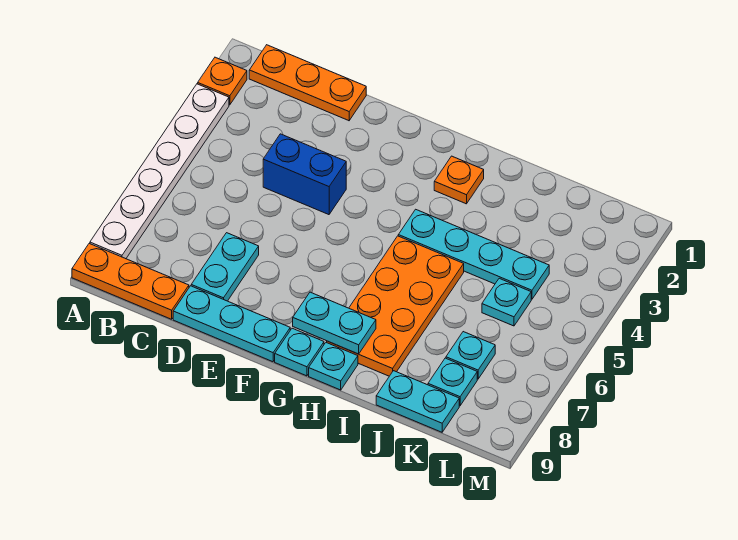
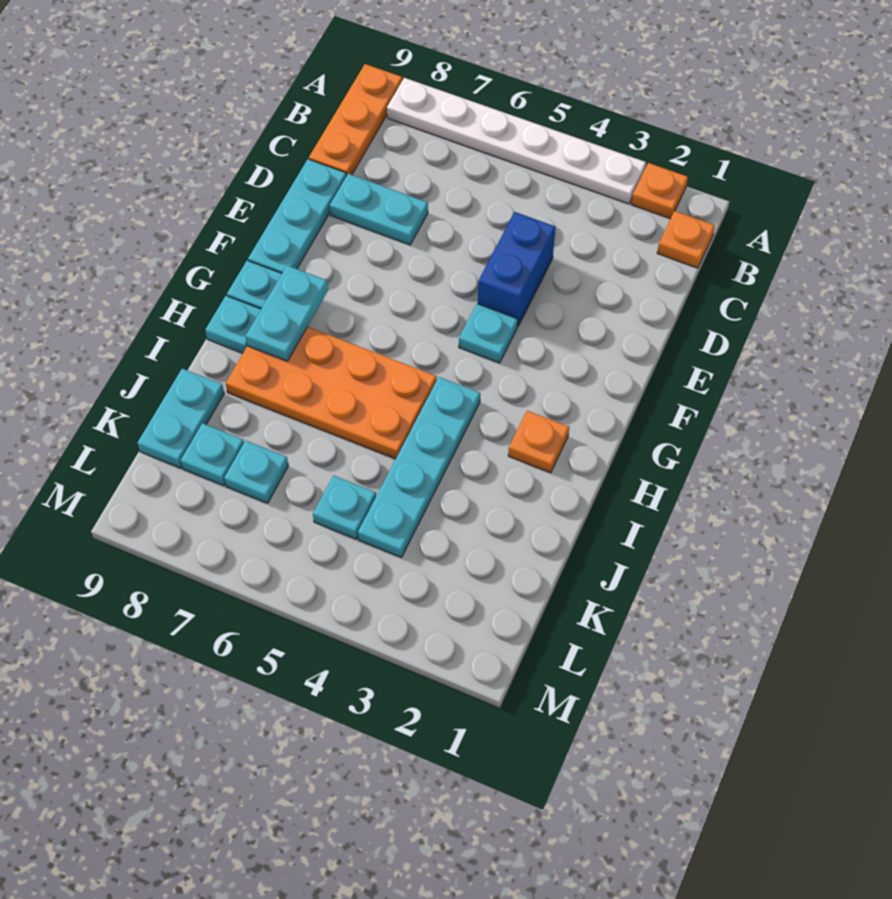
orange plate B1:D1 level 1 -> orange plate B1 level 1
none -> cyan plate F4 level 1

